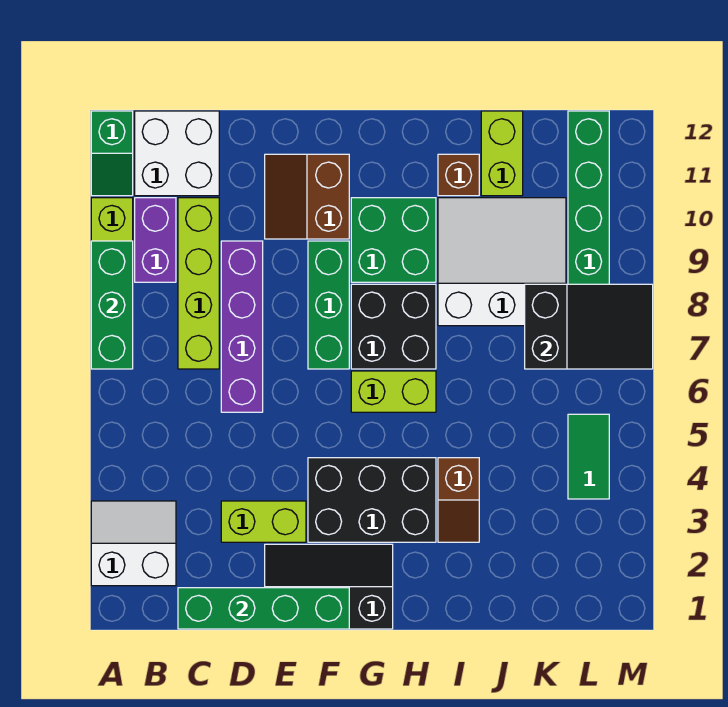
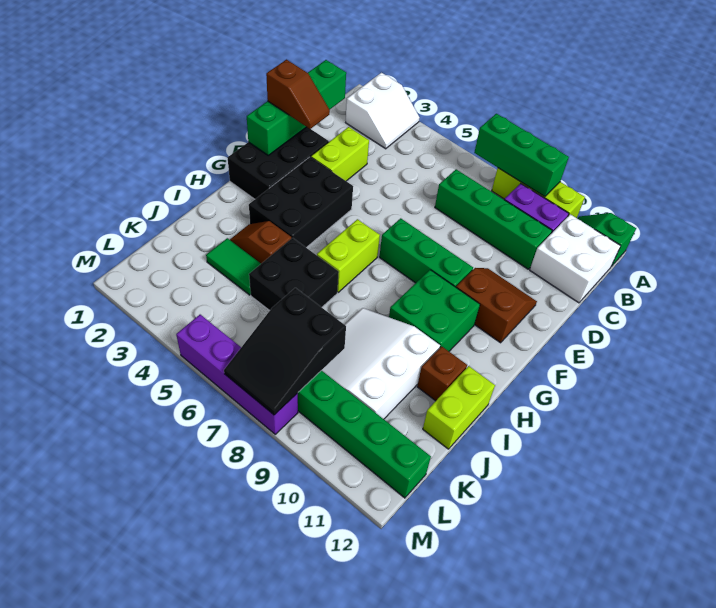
lime brick C7:C10 level 1 -> green brick C7:C10 level 1
purple brick D6:D9 level 1 -> purple brick M5:M8 level 1
black slope E1:G2 level 1 top 1 -> black brick E1:G2 level 1
none -> brown slope E1:E2 level 3 top 1
black brick G7:H8 level 1 -> black brick I5:J6 level 1
white slope I8:K10 level 1 top 8 -> white slope I8:K10 level 1 top 10
lime brick J11:J12 level 1 -> lime brick I12:J12 level 1
green tile L4:L5 level 1 -> green tile J3:J4 level 1

